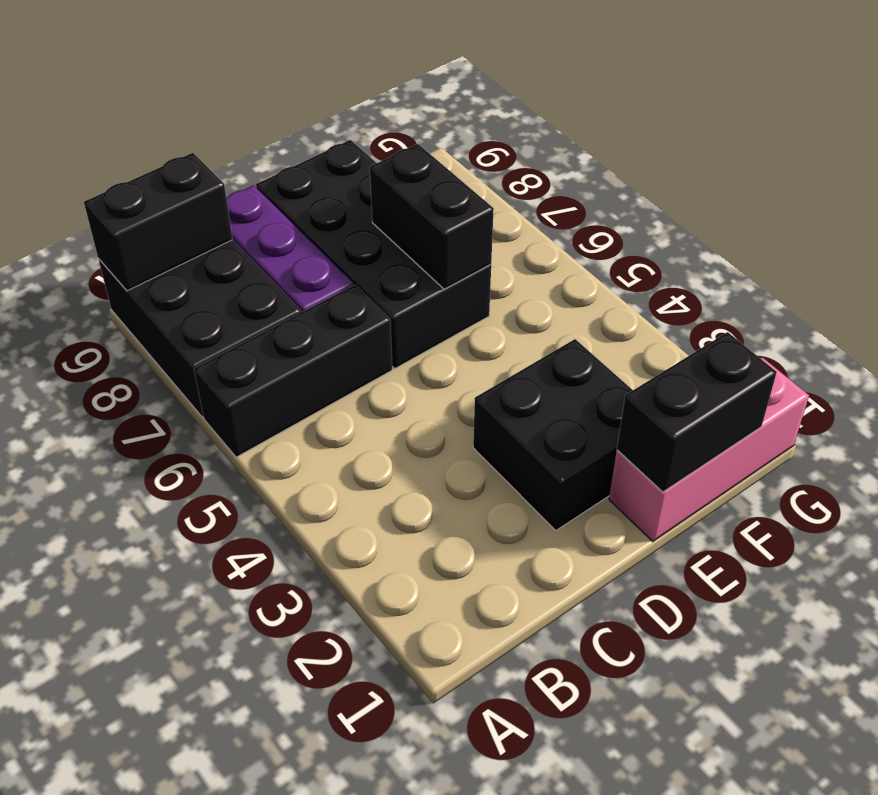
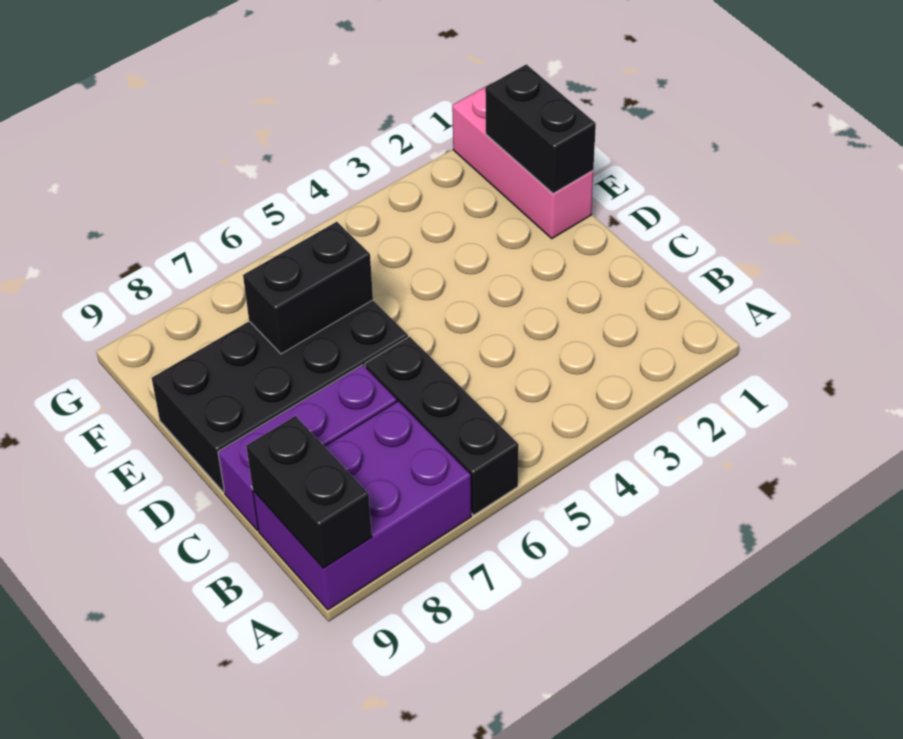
black brick A7:B9 level 1 -> purple brick A7:B9 level 1
black brick D2:E3 level 1 -> none

